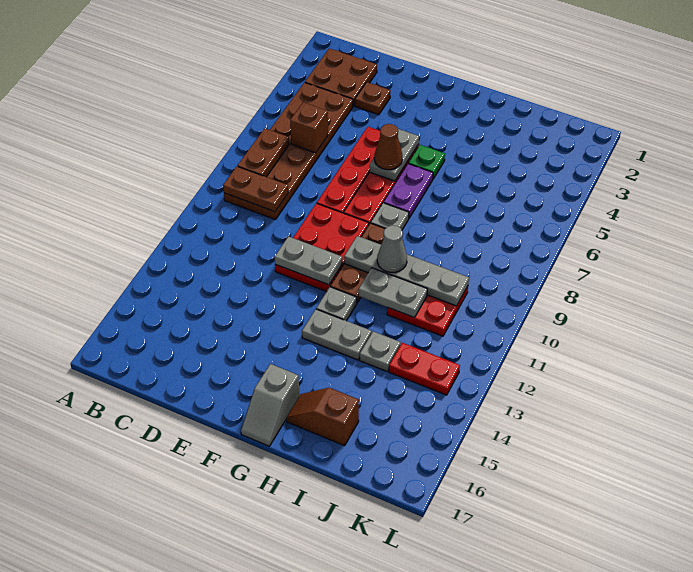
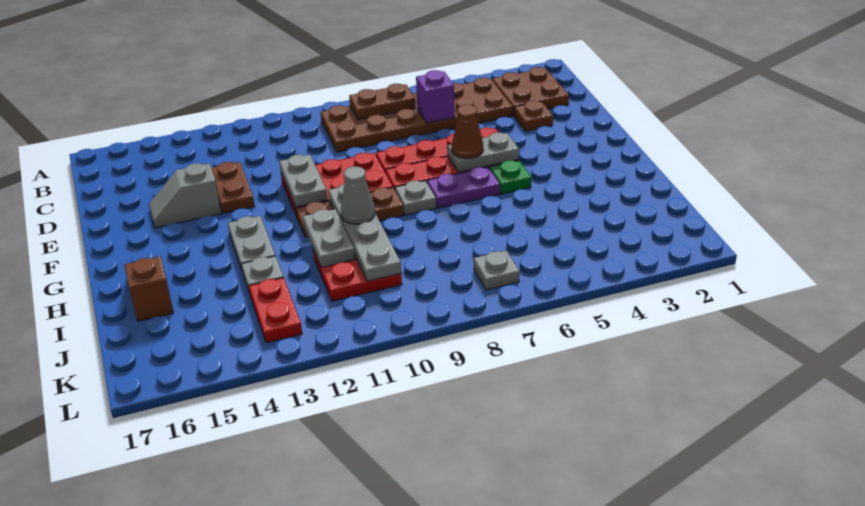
brown plate B9:C9 level 2 -> brown plate D13:E13 level 1
brown brick C6 level 2 -> purple brick C6 level 2
grey plate G12 level 1 -> grey plate K7 level 1
grey slope G16:G17 level 1 top 16 -> grey slope E14:E15 level 1 top 14

